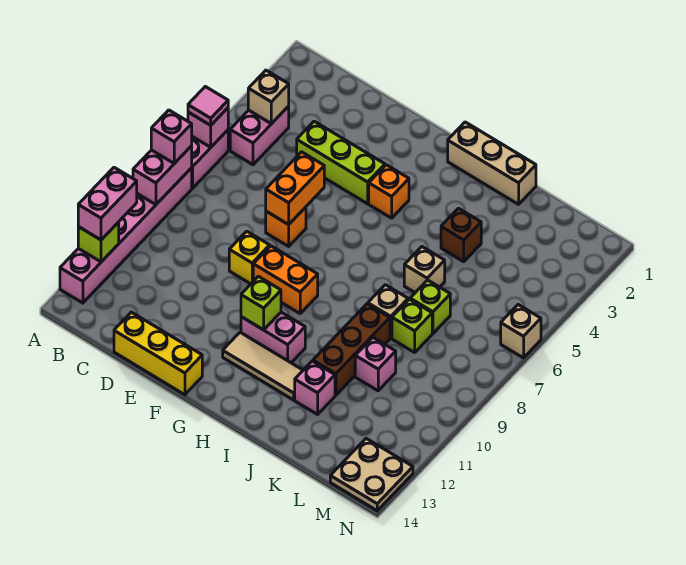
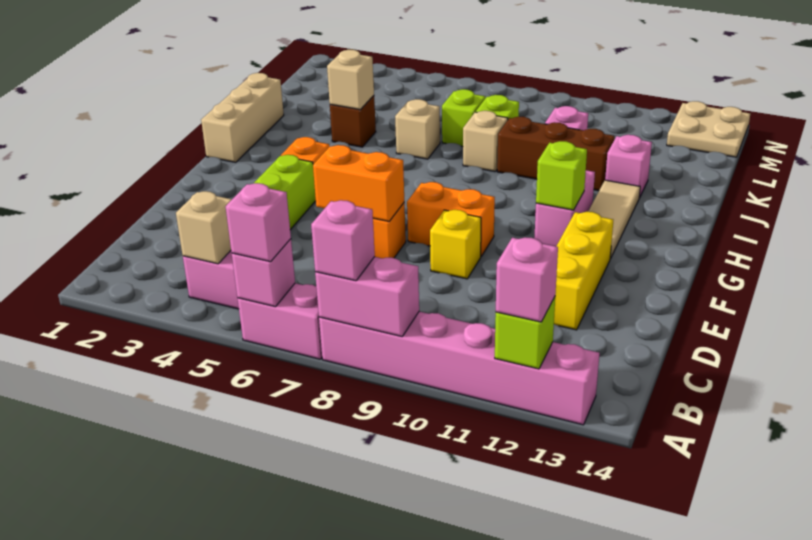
pink tile A6 level 3 -> pink brick A6 level 3
pink brick A11:A12 level 3 -> pink brick A12 level 3
yellow brick D14:F14 level 1 -> yellow brick D12:F12 level 1
orange brick F9:G9 level 1 -> orange brick F8:F9 level 1
tan brick N6 level 1 -> tan brick J4 level 2

